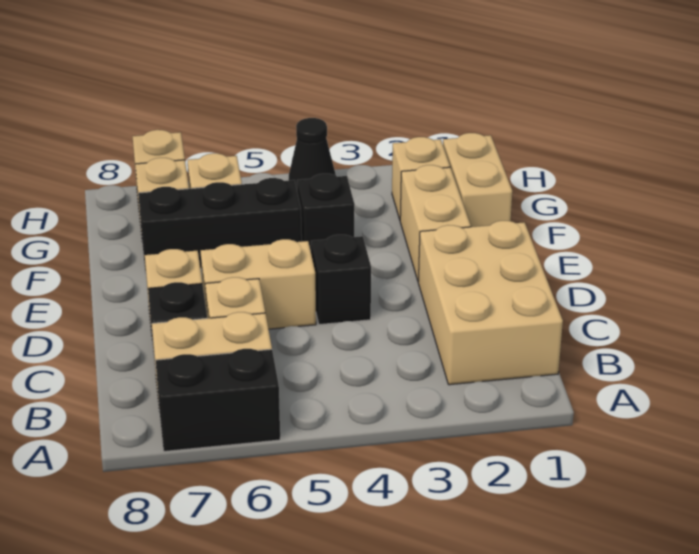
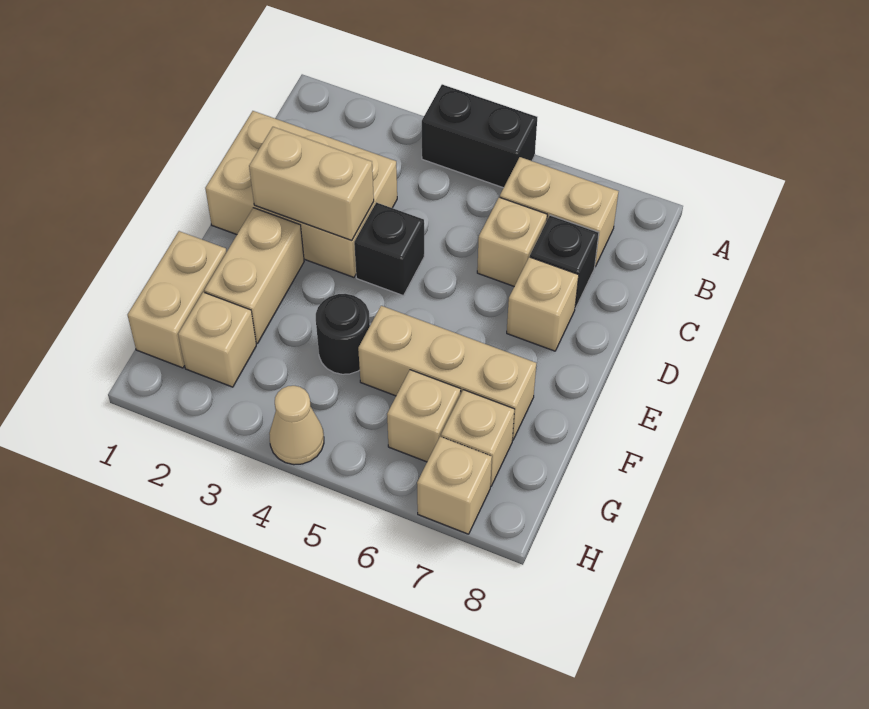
black brick A6:A7 level 1 -> black brick A4:A5 level 1
tan brick B1:D2 level 1 -> tan brick C1:D3 level 1
tan brick D5:D6 level 1 -> tan brick D2:D3 level 2
black brick F4 level 1 -> black round brick F4 level 1
black brick F5:F7 level 1 -> tan brick F5:F7 level 1
black cone H4 level 1 -> tan cone H4 level 1

